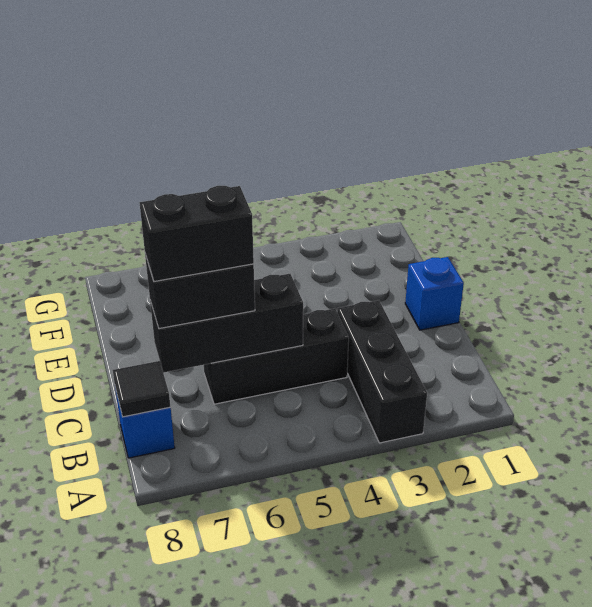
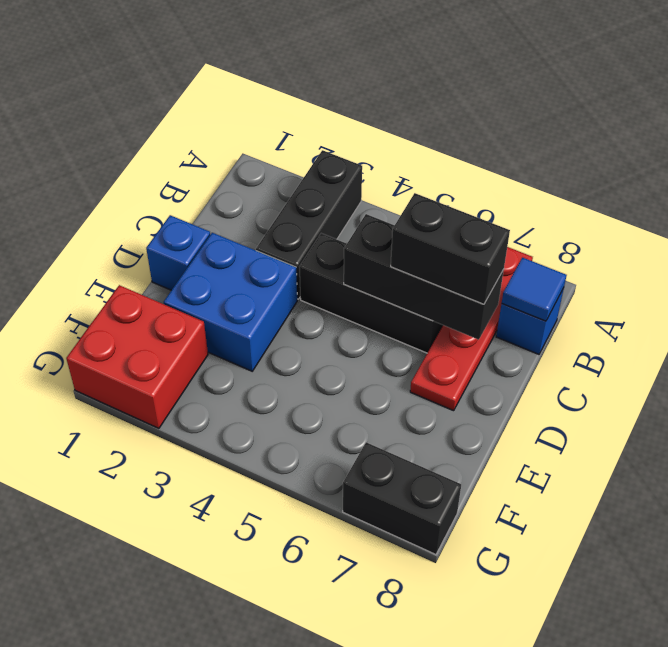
none -> red plate A7:D7 level 1
black tile B8 level 2 -> blue tile B8 level 2
black brick C6:C7 level 4 -> black brick G7:G8 level 1
none -> blue brick D2:E3 level 1
none -> red brick F1:G2 level 1

